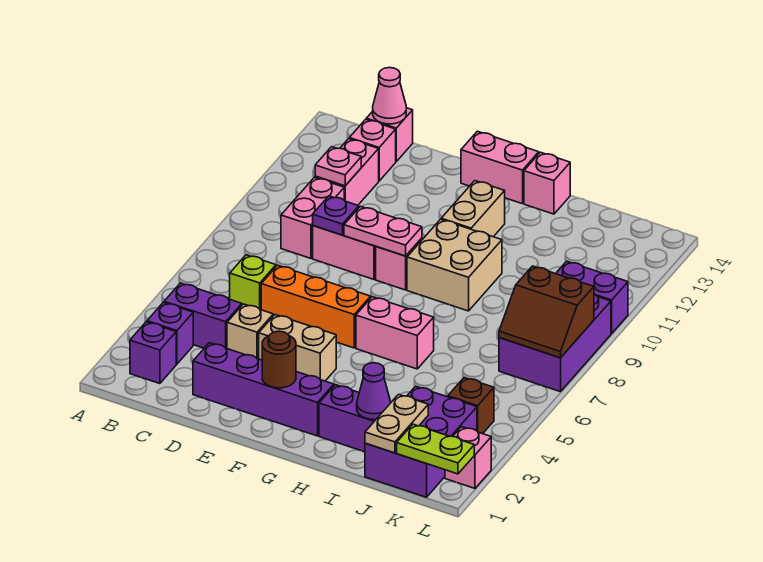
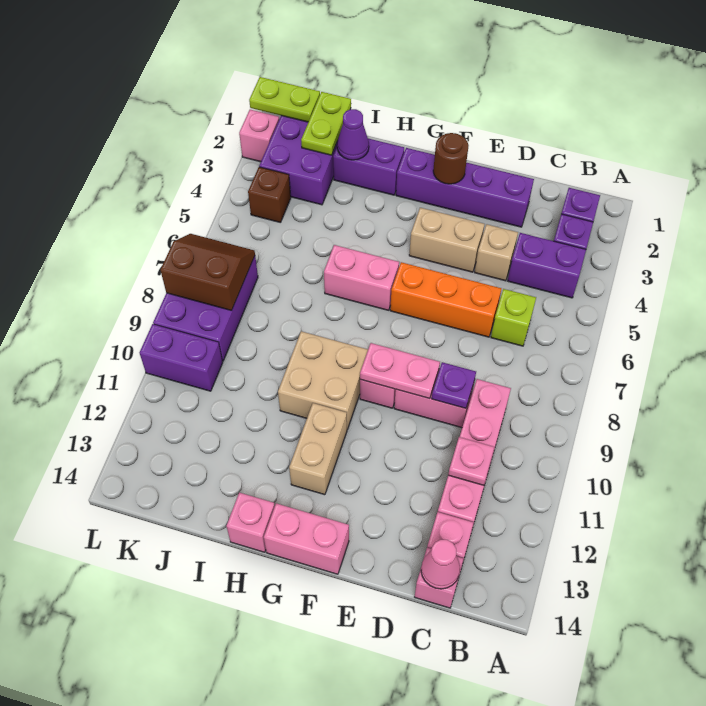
tan plate J1:J2 level 2 -> lime plate J1:J2 level 2

